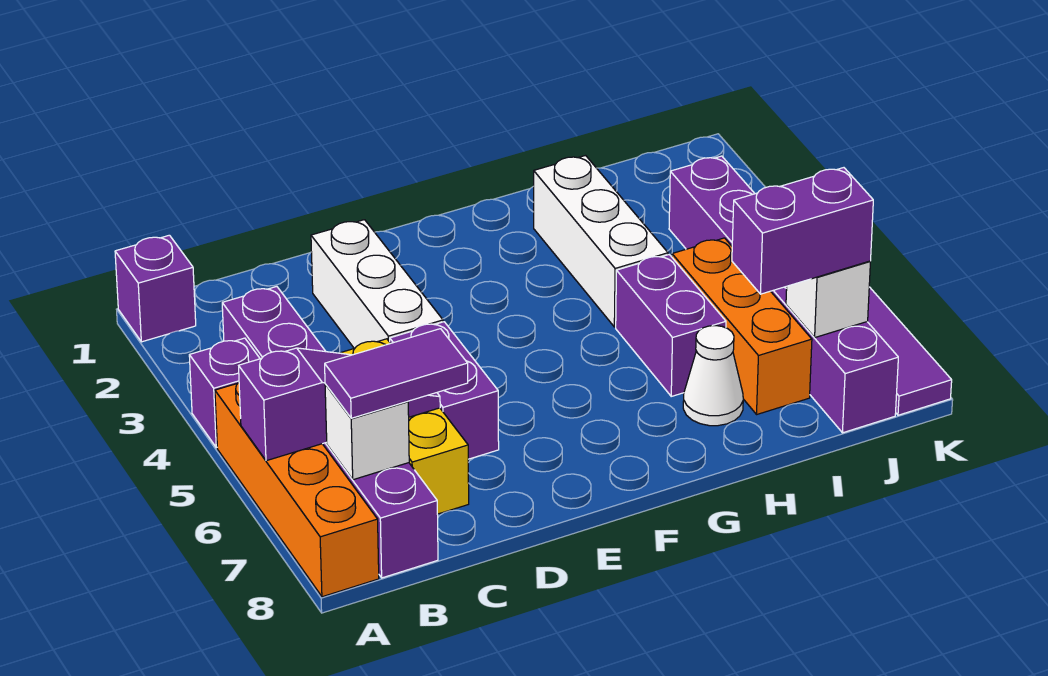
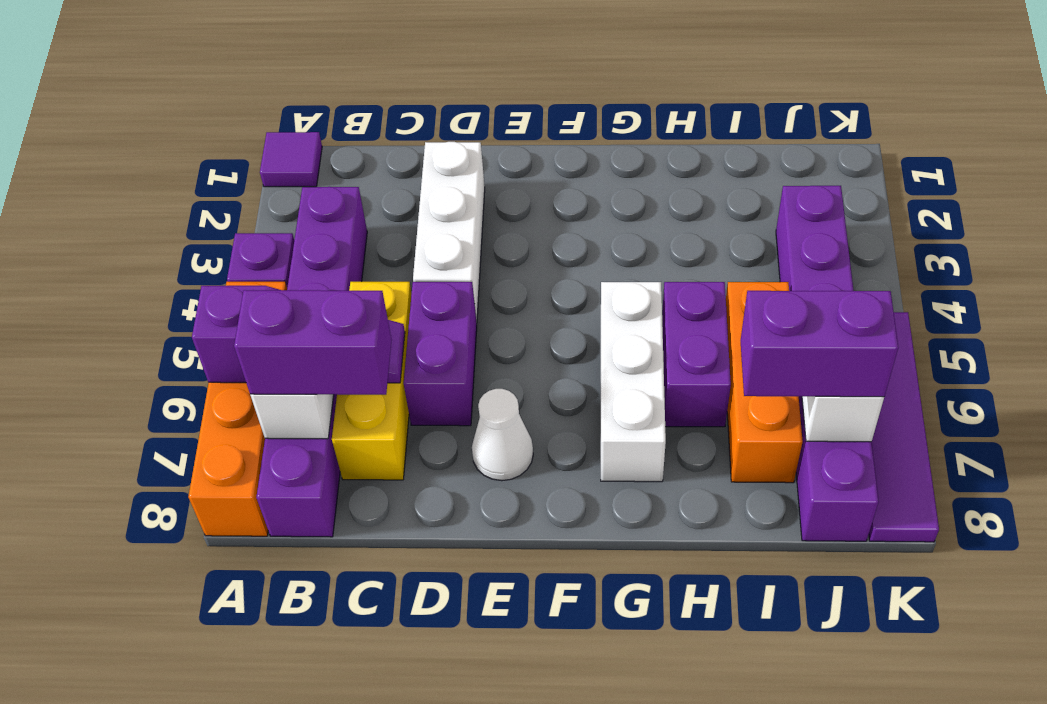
purple brick A1 level 1 -> purple tile A1 level 1
purple tile B7:C7 level 3 -> purple brick B7:C7 level 3
white brick H2:H4 level 1 -> white brick G5:G7 level 1
white cone H7 level 1 -> white cone E7 level 1

